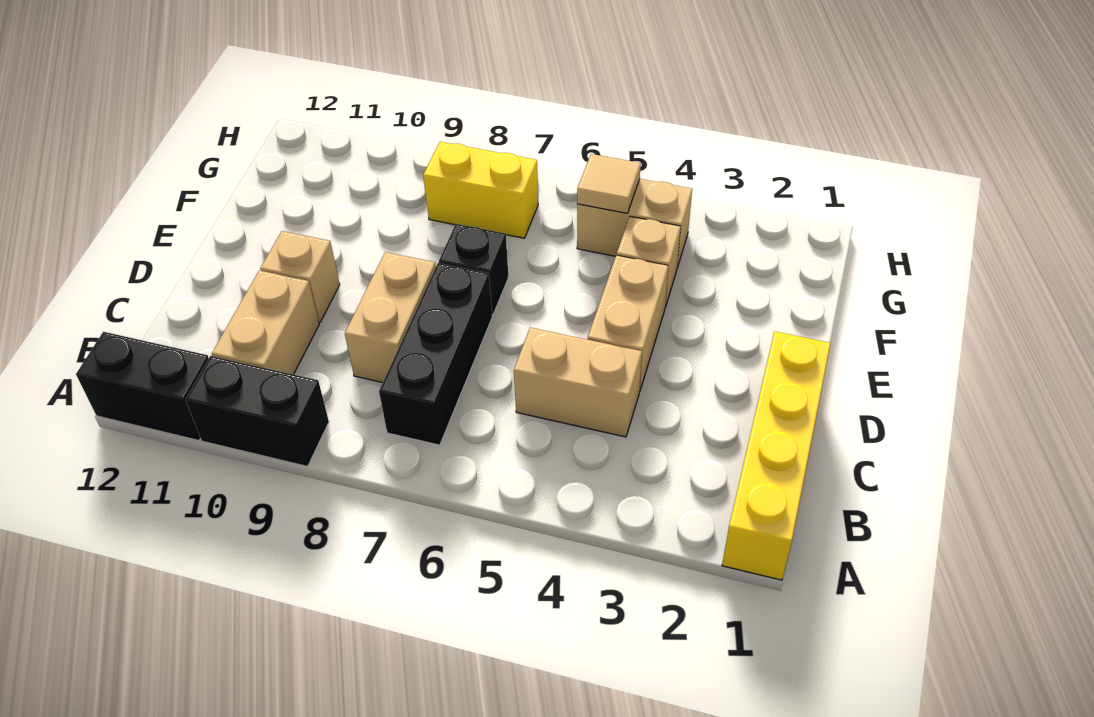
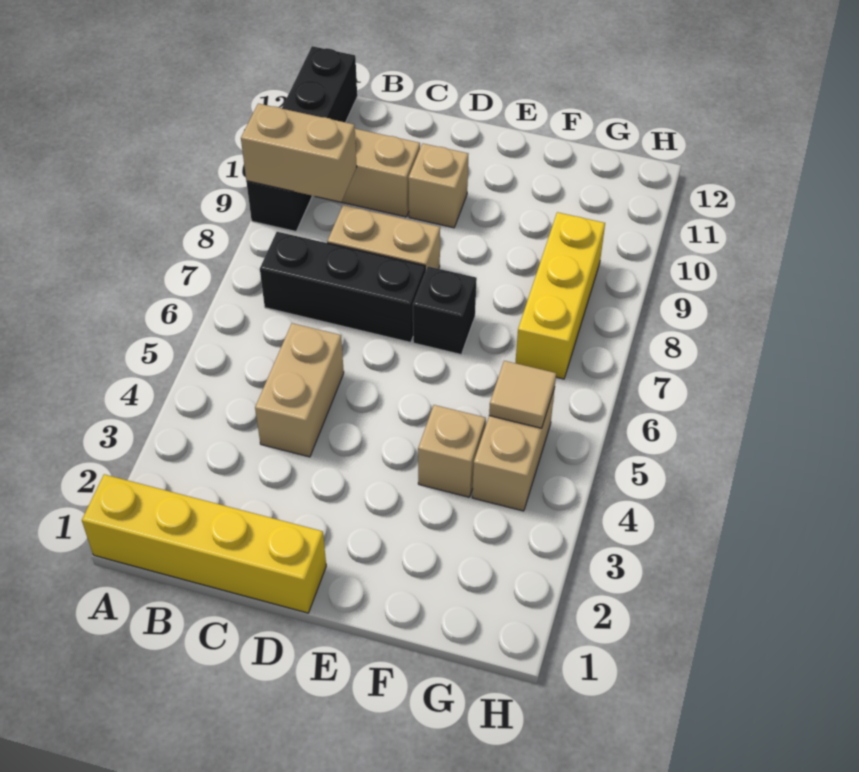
tan brick D4:E4 level 1 -> tan brick A9:B9 level 2
yellow brick G7:G8 level 1 -> yellow brick G7:G9 level 1

